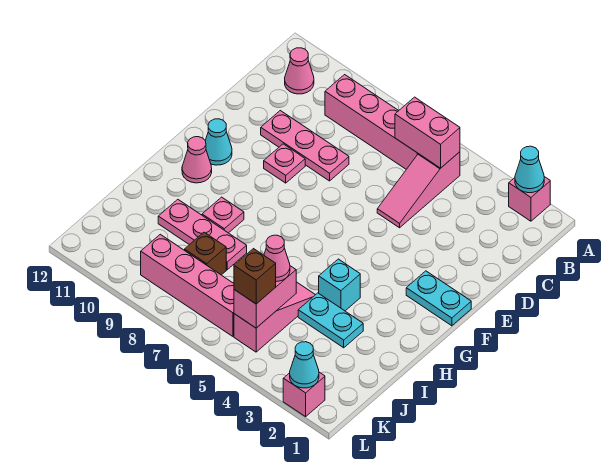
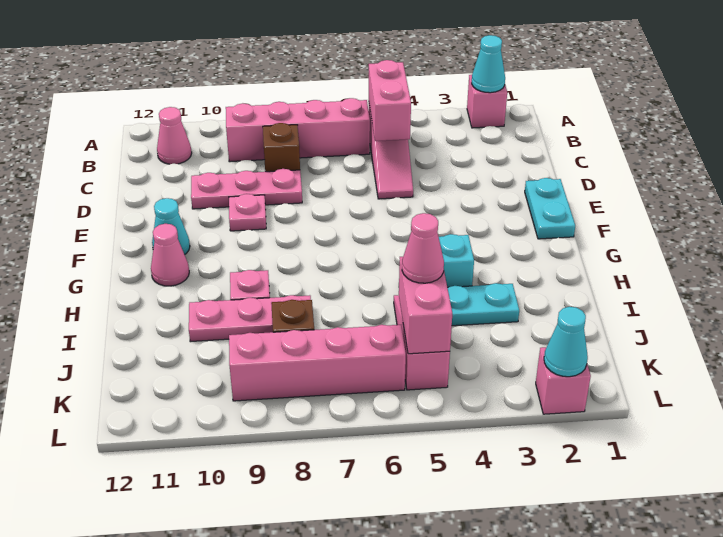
pink brick B5:B6 level 2 -> pink brick B5:C5 level 2
cyan plate F1:F2 level 1 -> cyan plate E1:F1 level 1
brown brick K5 level 3 -> brown brick C8 level 1

